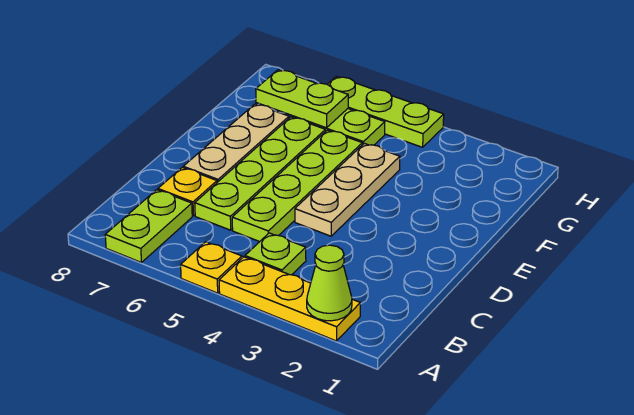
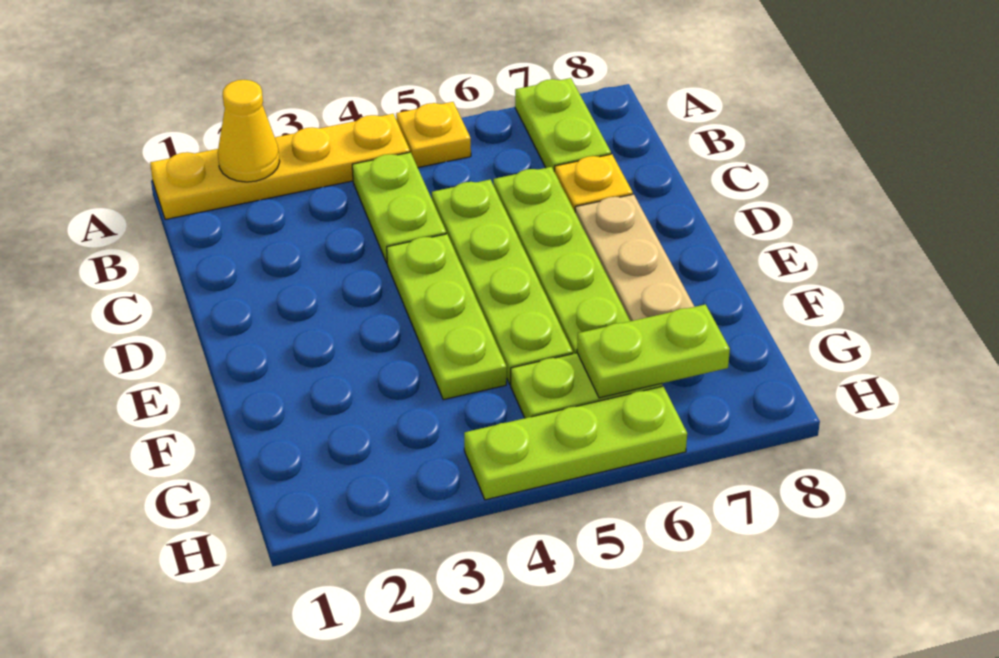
yellow plate A2:A4 level 1 -> yellow plate A1:A4 level 1
lime cone A2 level 2 -> yellow cone A2 level 2
lime plate B4 level 1 -> lime plate B4:C4 level 1
tan plate D4:F4 level 1 -> lime plate D4:F4 level 1

